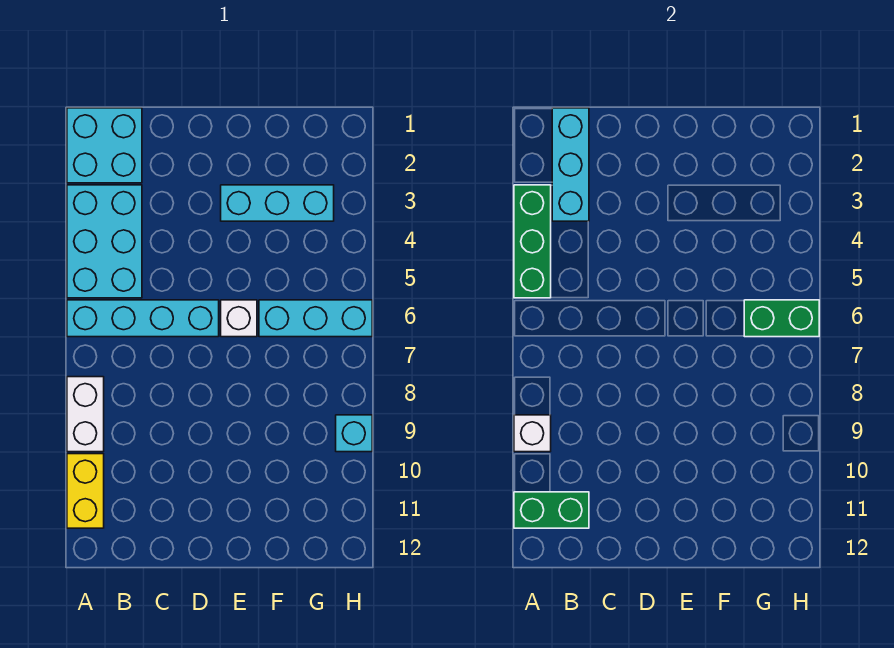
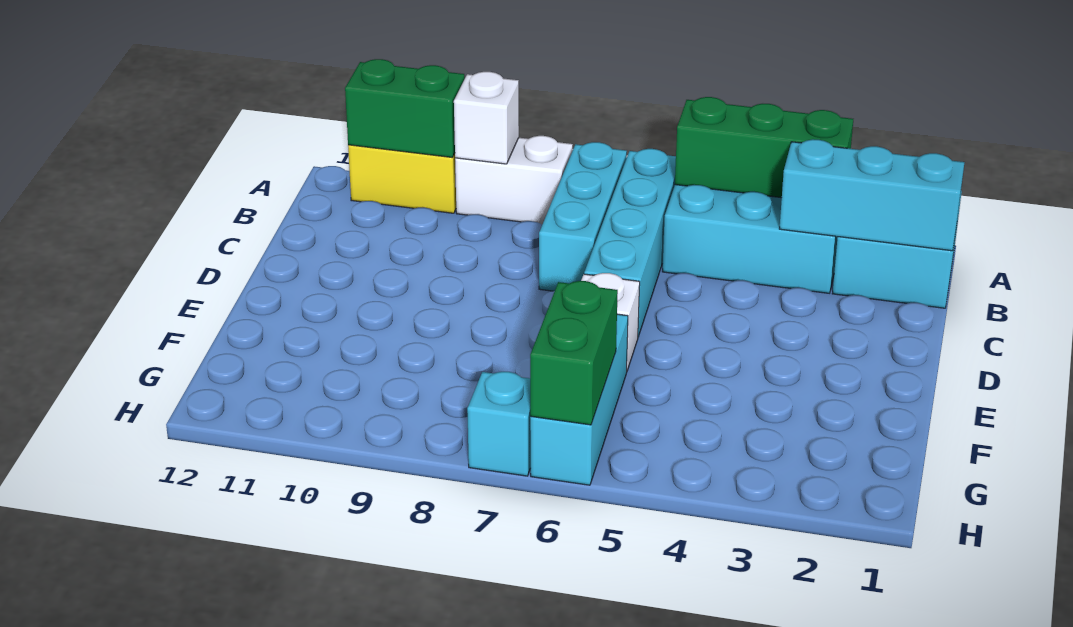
green brick A11:B11 level 2 -> green brick A10:A11 level 2
cyan brick E3:G3 level 1 -> cyan brick A7:C7 level 1
cyan brick H9 level 1 -> cyan brick H7 level 1

